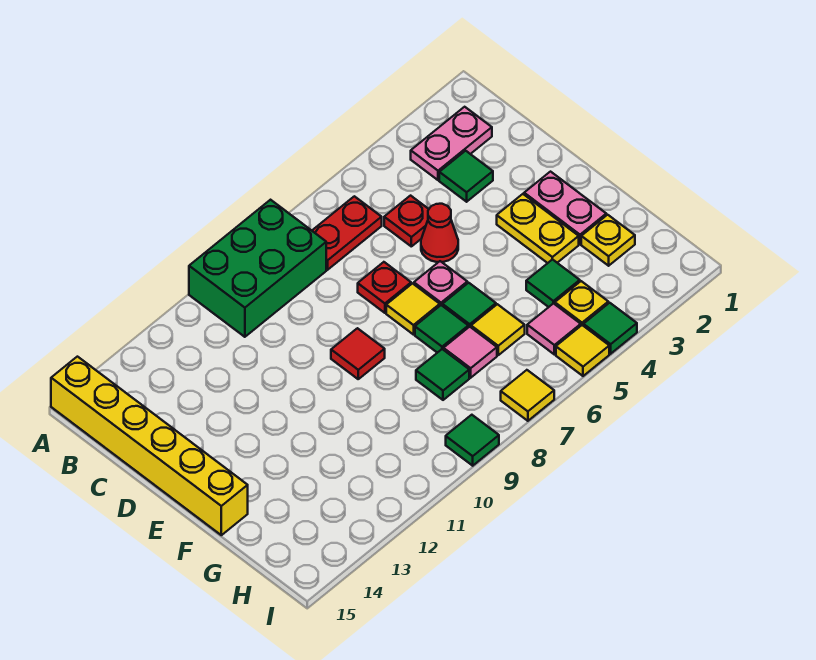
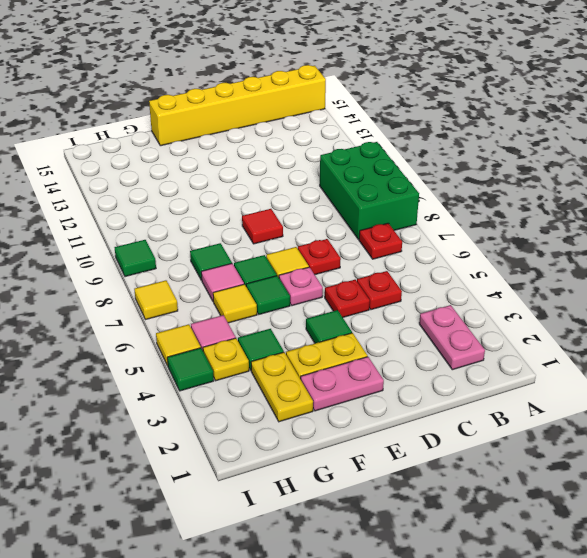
red plate B6:B7 level 1 -> red plate B7 level 1
green tile C3 level 1 -> green tile E4 level 1
red cone D5 level 1 -> red plate D5 level 1
yellow plate G2 level 1 -> yellow plate G2:G3 level 1

